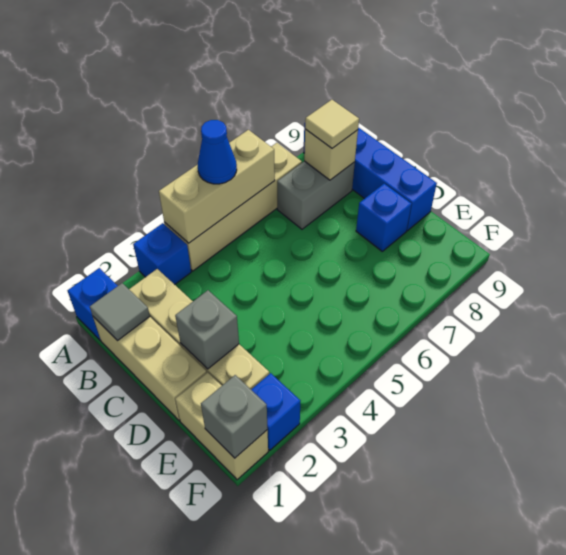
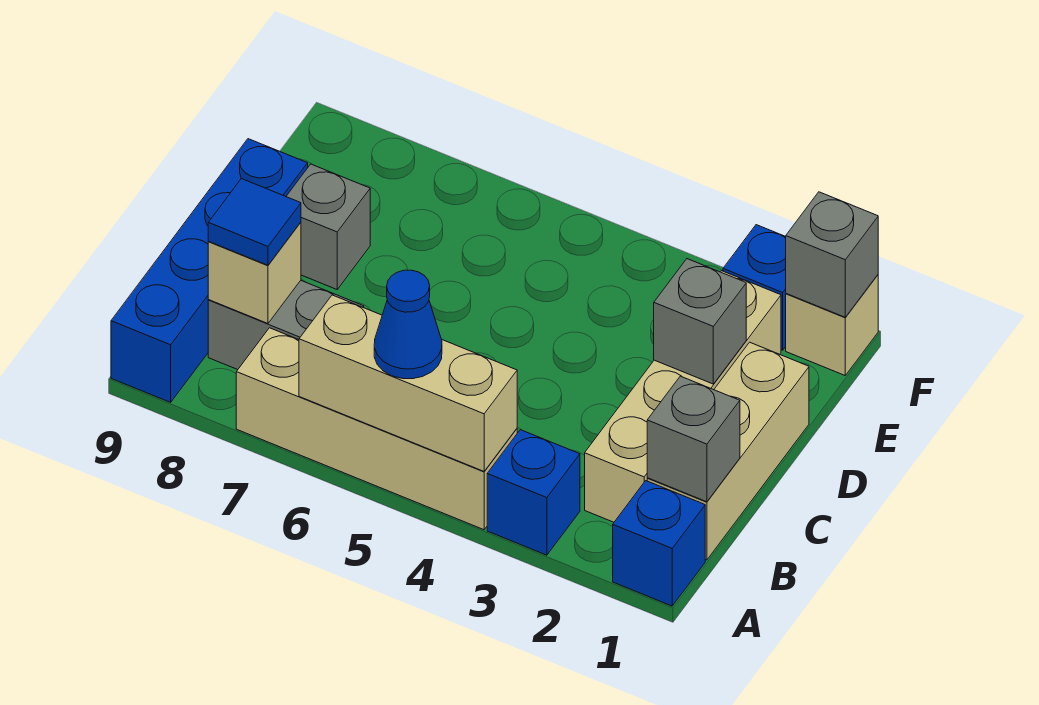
grey tile B1 level 2 -> grey brick B1 level 2
tan tile B8 level 3 -> blue tile B8 level 3
blue brick D8 level 1 -> grey brick D8 level 1
tan brick E1:F1 level 1 -> tan brick F1 level 1

